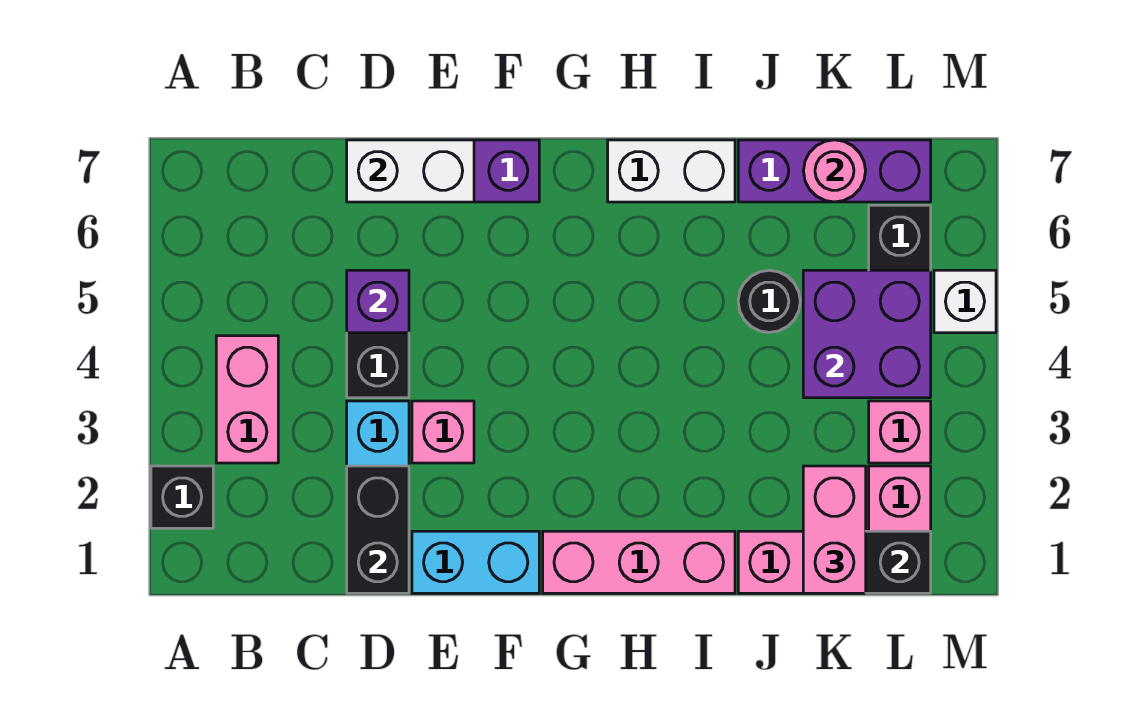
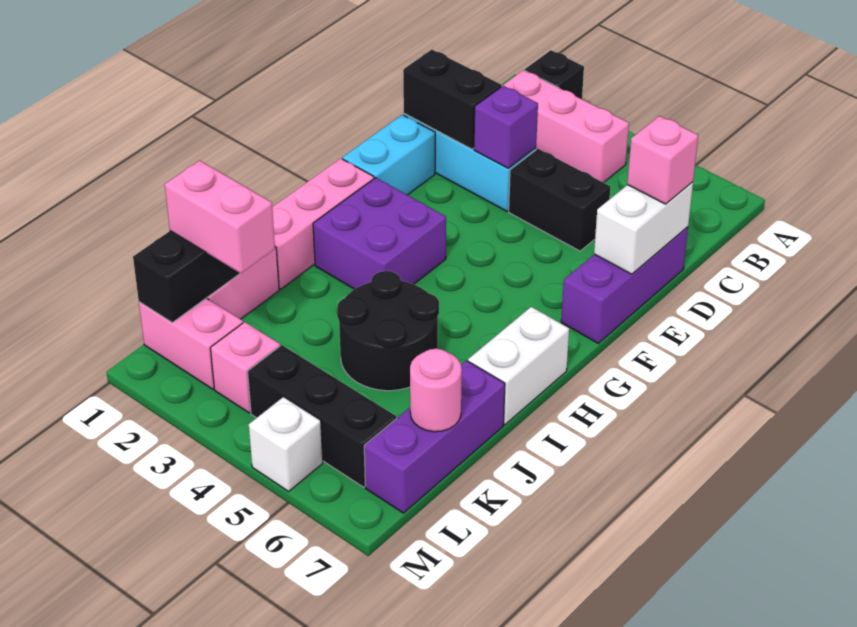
pink brick B3:B4 level 1 -> pink brick B2:B4 level 1
purple brick D5 level 2 -> purple brick D3 level 2
pink brick E3 level 1 -> pink brick D7 level 3
black round brick J5 level 1 -> black round brick I4:J5 level 1
purple brick K4:L5 level 2 -> purple brick G2:H3 level 1

